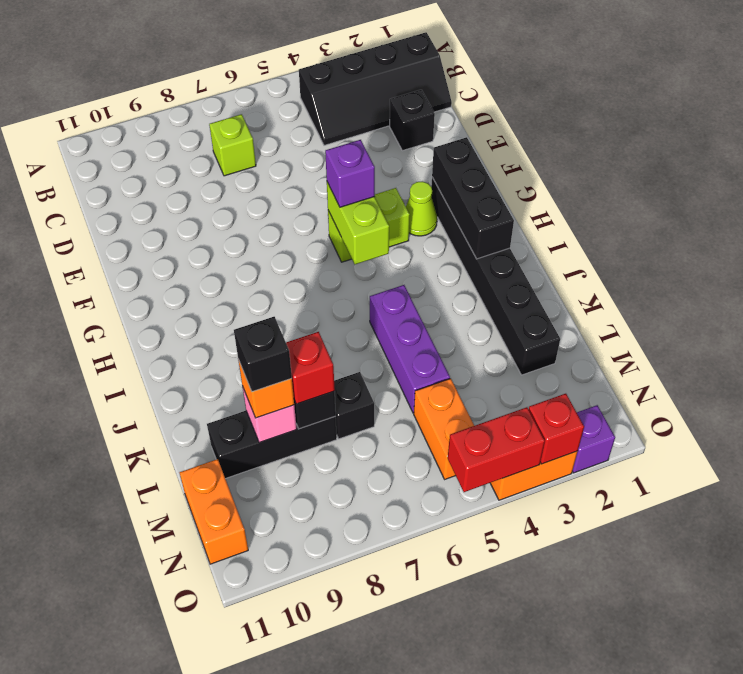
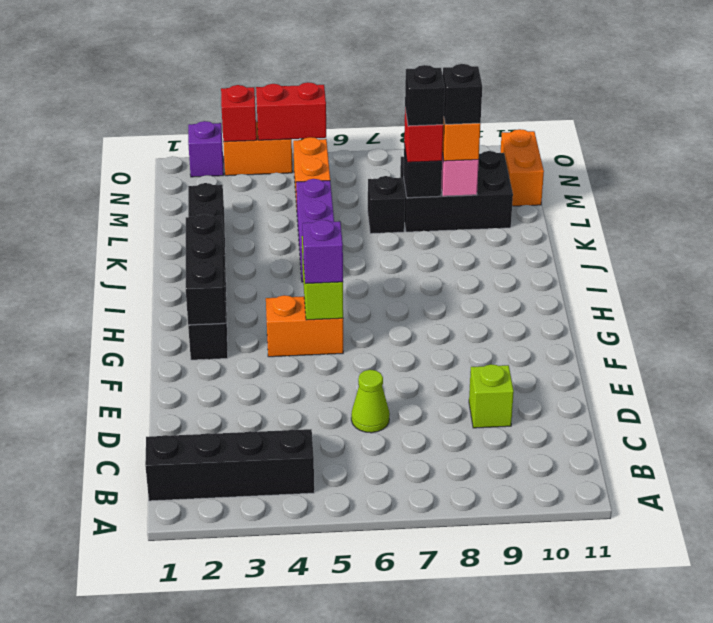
lime brick C7 level 1 -> lime brick D9 level 1
black brick D2 level 1 -> black brick L8 level 4
lime cone G3 level 1 -> lime cone D6 level 1
lime brick G4:G5 level 1 -> orange brick G4:G5 level 1
black brick L8:L10 level 1 -> black brick L8:M10 level 1

